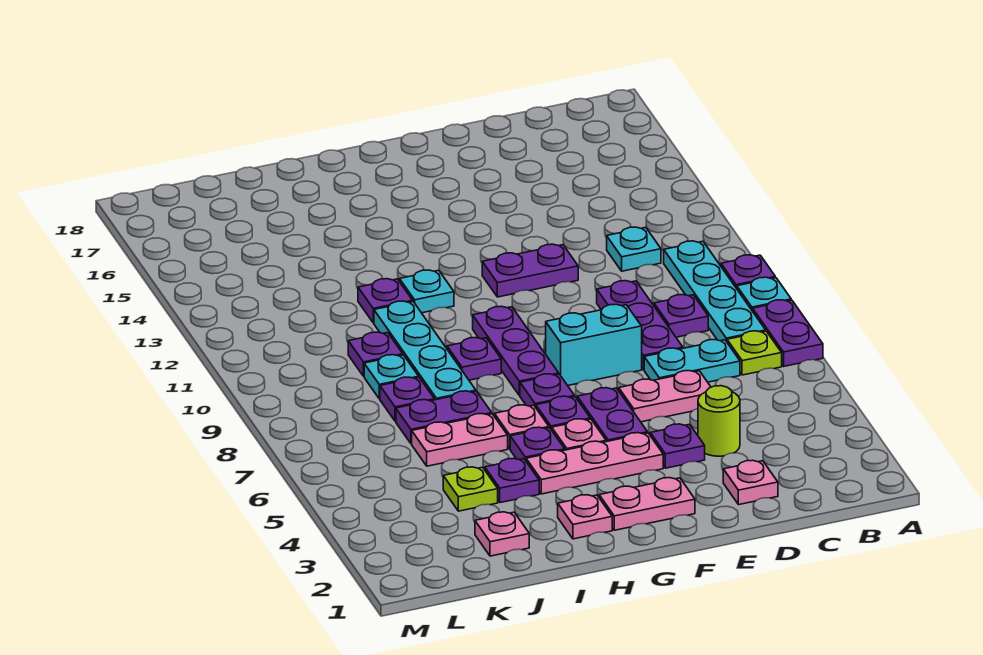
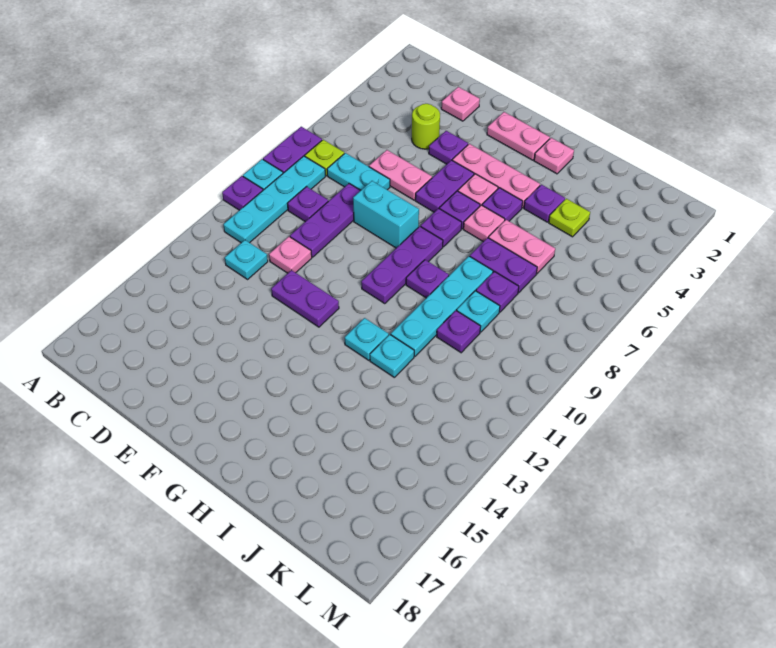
purple plate I12 level 1 -> cyan plate I12 level 1
pink plate J2 level 1 -> pink plate D11 level 1

